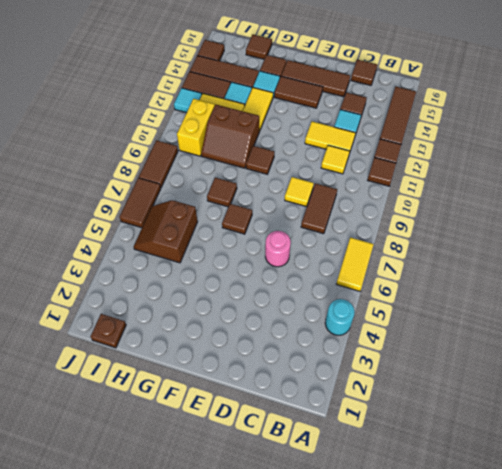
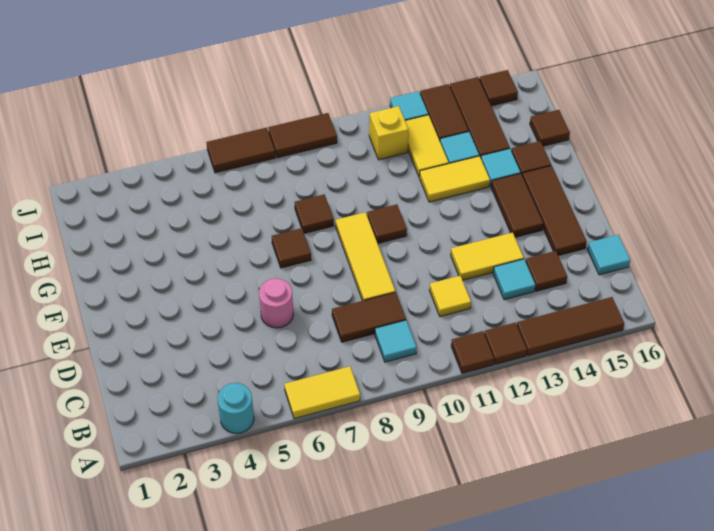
none -> cyan tile B9 level 1
yellow tile C12:D12 level 1 -> yellow tile D12:D13 level 1
brown tile C16 level 1 -> cyan tile C16 level 1
yellow tile D9 level 1 -> yellow tile D9:F9 level 1
brown slope G10:H11 level 1 top 11 -> none
brown slope H5:I6 level 1 top H -> none
brown plate I1 level 1 -> none
yellow brick I10:I11 level 1 -> yellow brick I11 level 1

